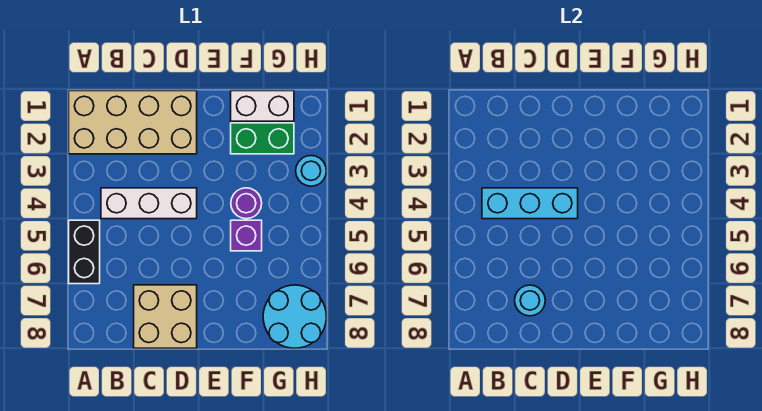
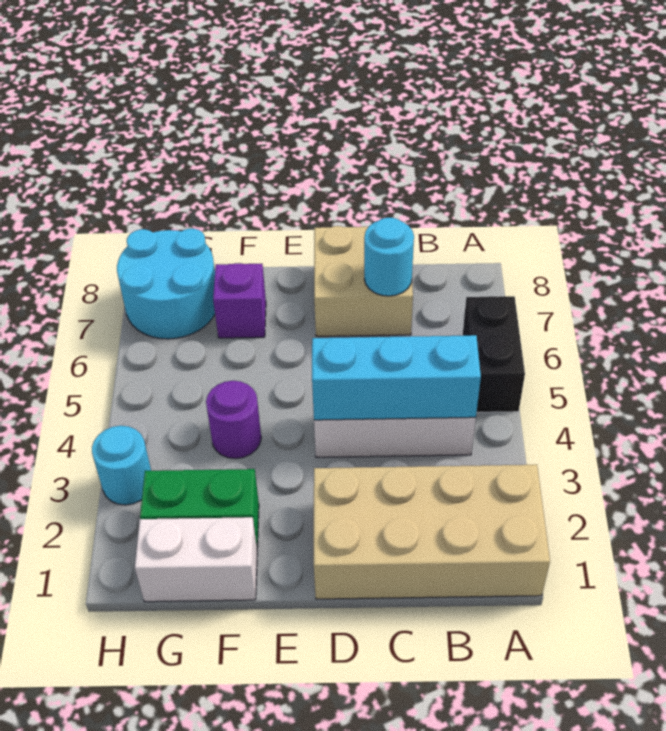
purple brick F5 level 1 -> purple brick F7 level 1

